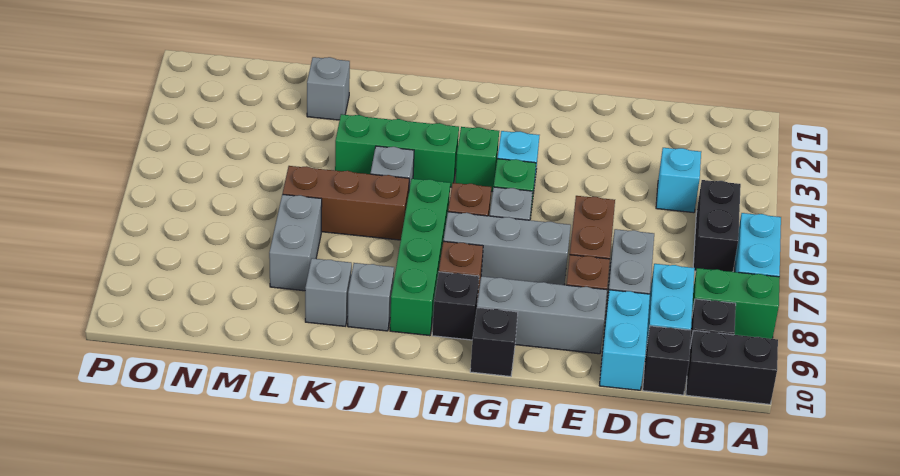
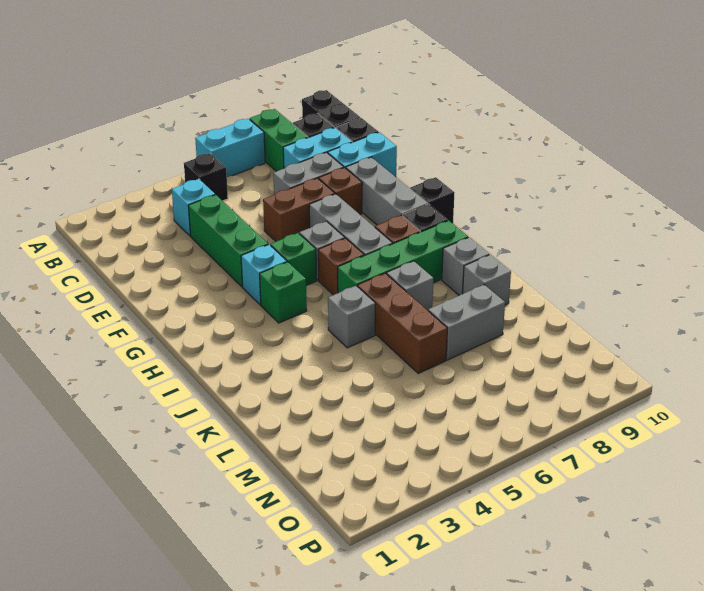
black brick B5:B6 level 1 -> black brick B5 level 1
green brick I4:K4 level 1 -> green brick D4:F4 level 1
grey brick L2 level 1 -> grey brick J7 level 1

